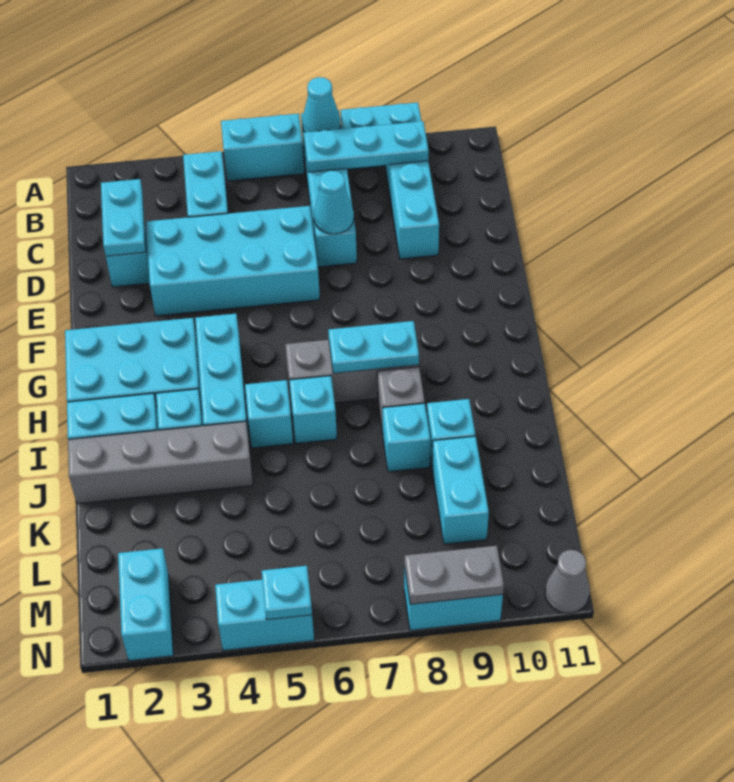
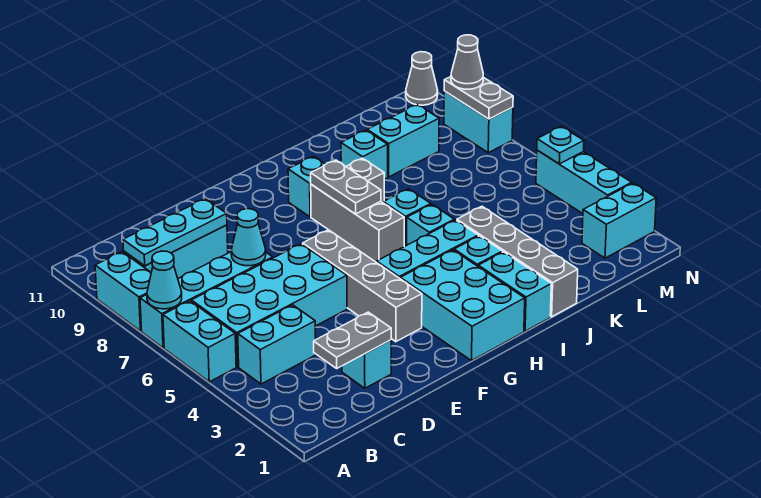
cyan plate B7:B9 level 2 -> cyan plate B9:D9 level 2
cyan plate C2:D2 level 2 -> grey plate C2:D2 level 2
cyan brick D3:E6 level 1 -> cyan brick B5:E6 level 1
none -> grey brick F3:F6 level 1
cyan plate H7:H8 level 2 -> grey plate H7:H8 level 2
cyan brick J8 level 1 -> cyan brick H9 level 1
cyan brick N4:N5 level 1 -> cyan brick N3:N5 level 1
none -> grey cone N9 level 3

